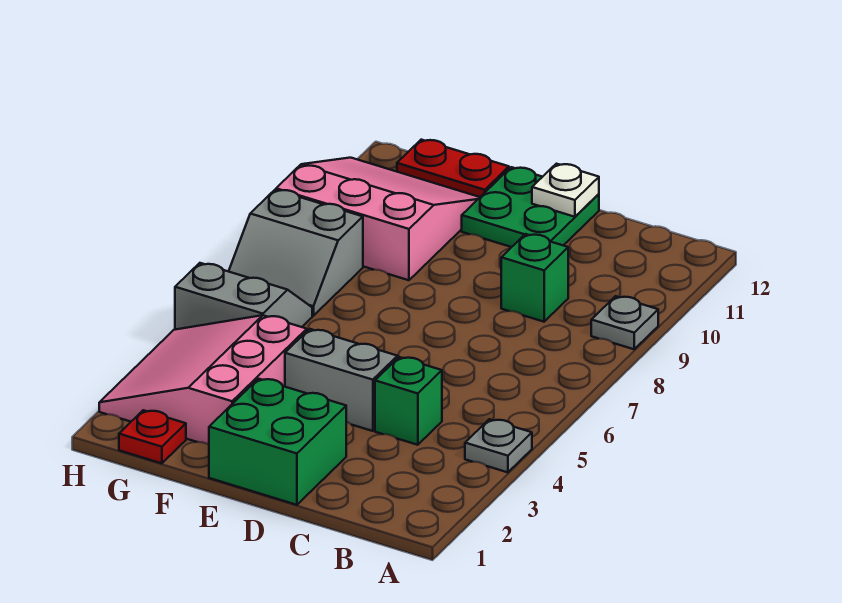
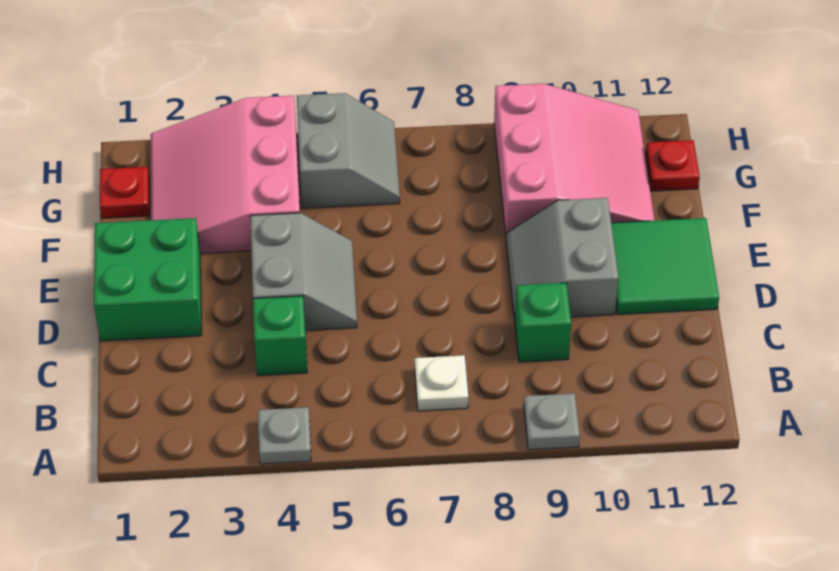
green plate D11:E12 level 1 -> green tile D11:E12 level 1
white plate D12 level 2 -> white plate B7 level 1
pink slope F2:H4 level 1 top F -> pink slope F2:H4 level 1 top 4
red plate F12:G12 level 1 -> red plate G12 level 1
grey slope G7:H8 level 1 top 8 -> grey slope D9:E10 level 1 top 10

